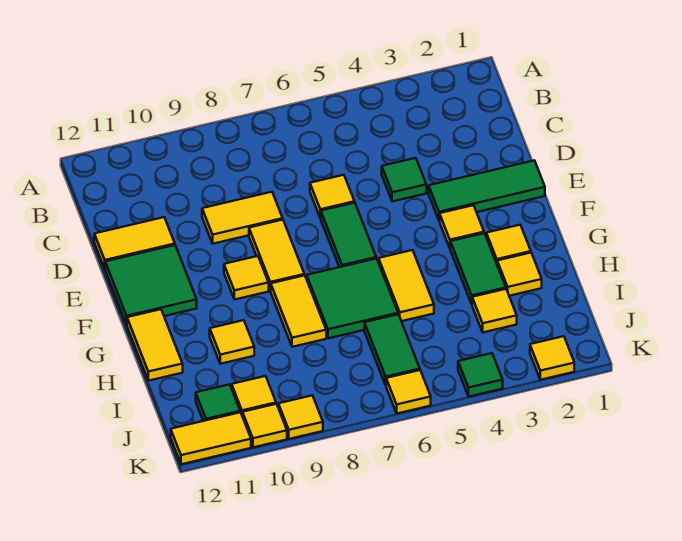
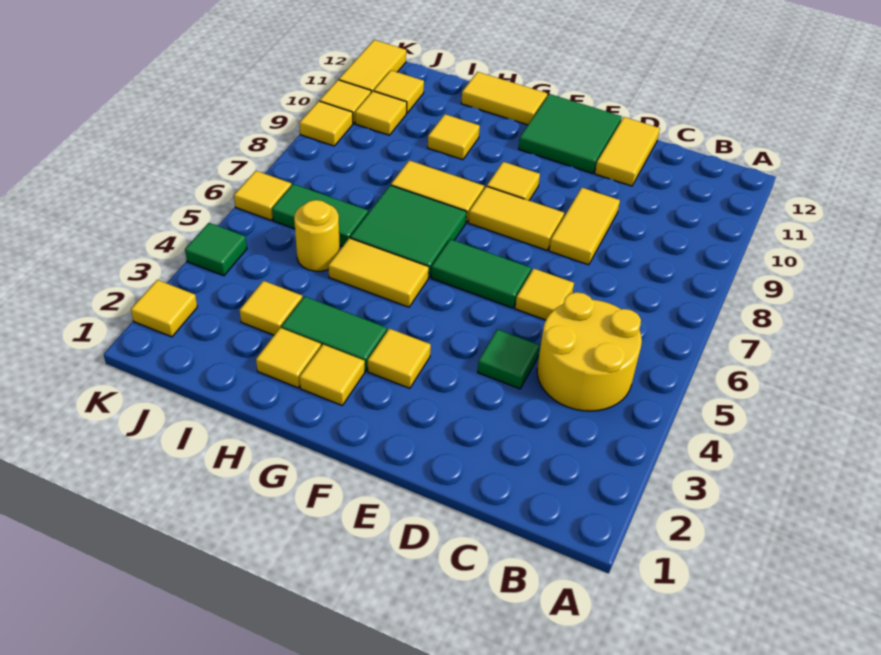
none -> yellow round brick B4:C5 level 1
green tile E1:E3 level 1 -> none
none -> yellow round brick I5 level 1
green tile J11 level 1 -> yellow tile J11 level 1

